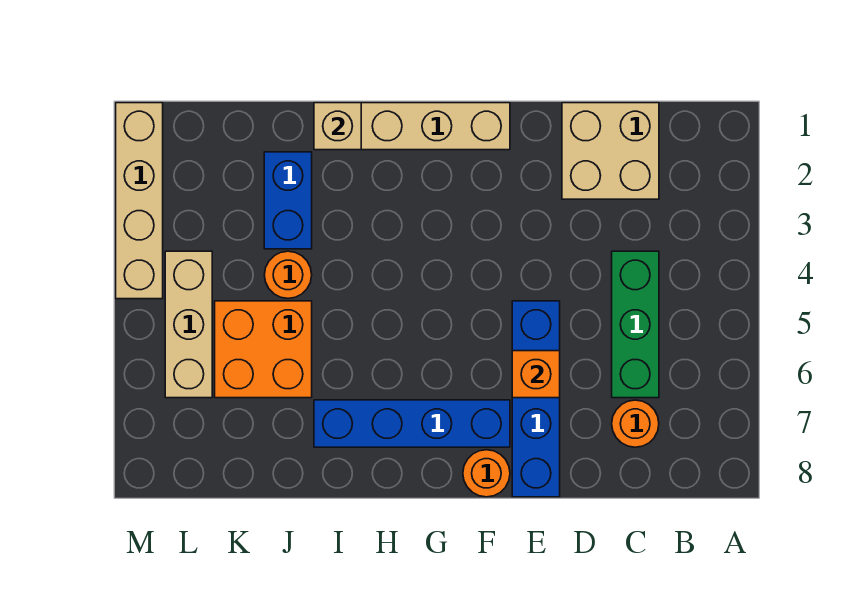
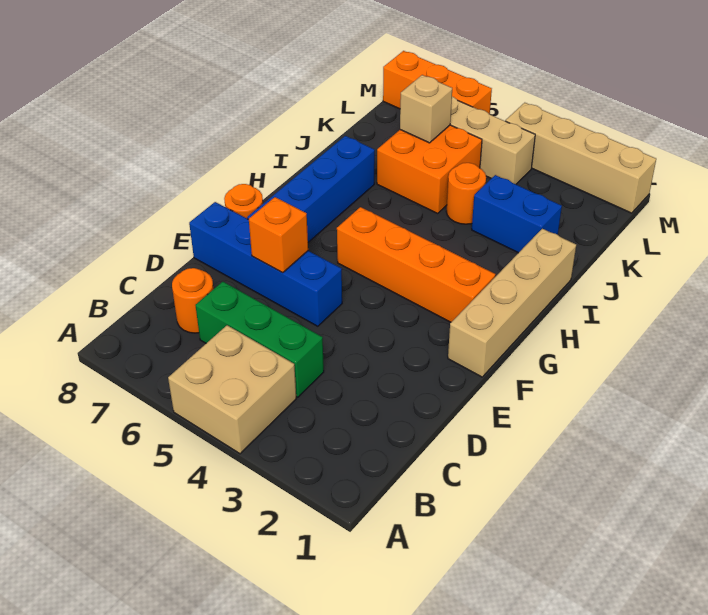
tan brick C1:D2 level 1 -> tan brick A4:B5 level 1
none -> orange brick G2:G5 level 1
tan brick I1 level 2 -> tan brick K6 level 2
none -> orange brick M6:M8 level 1

